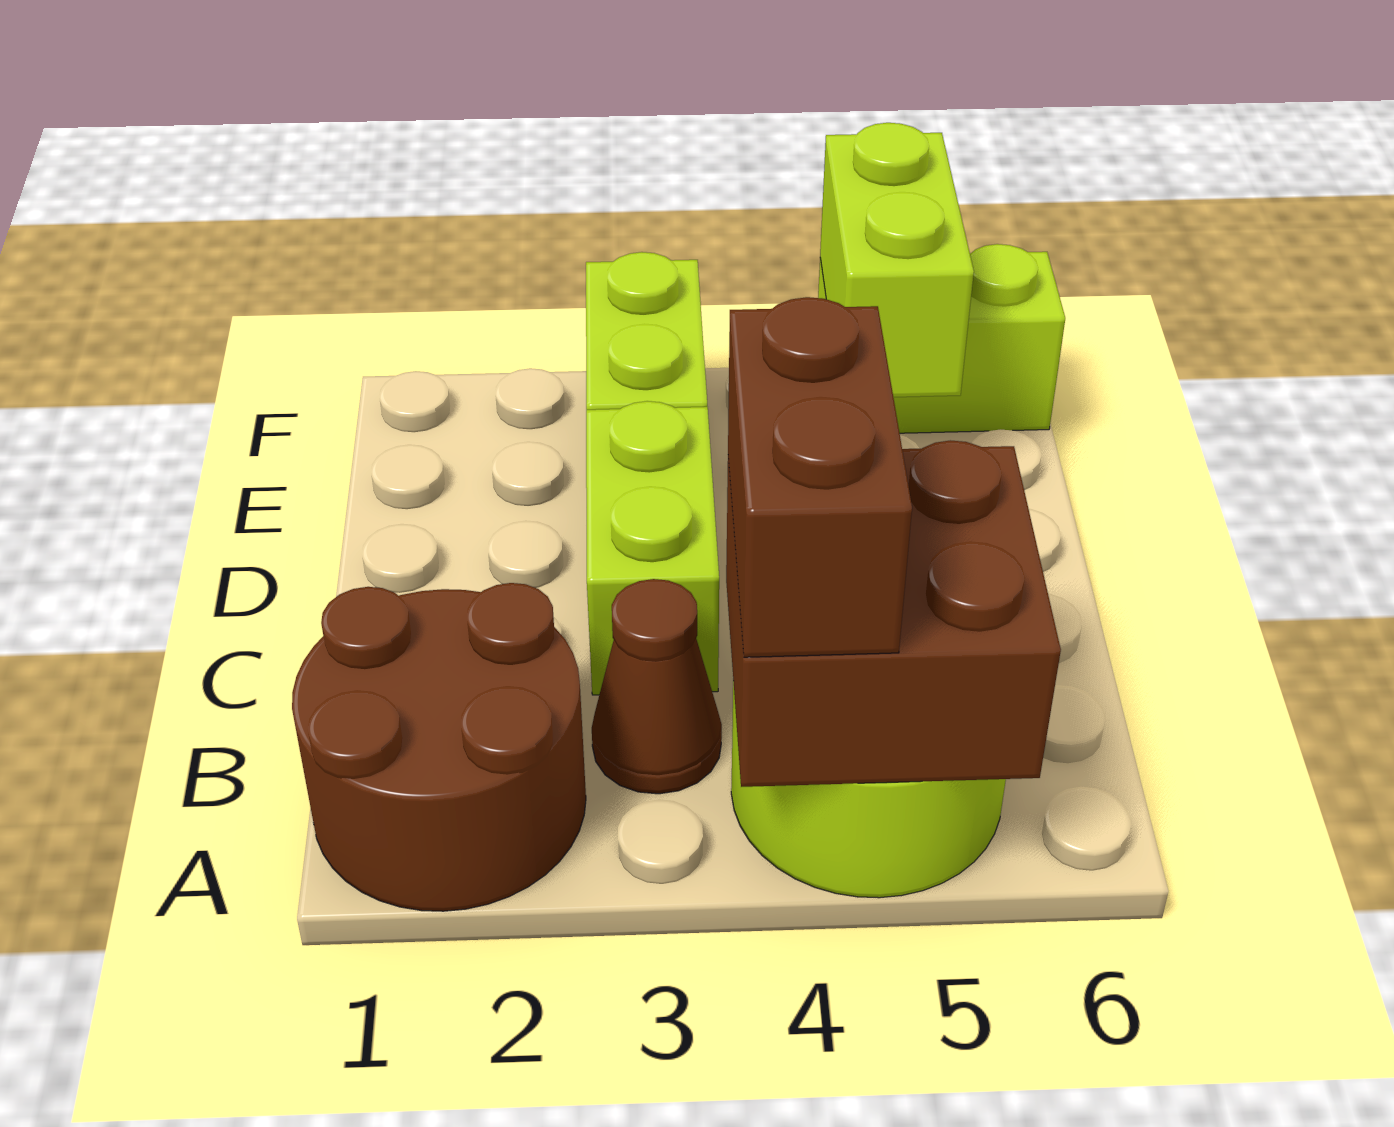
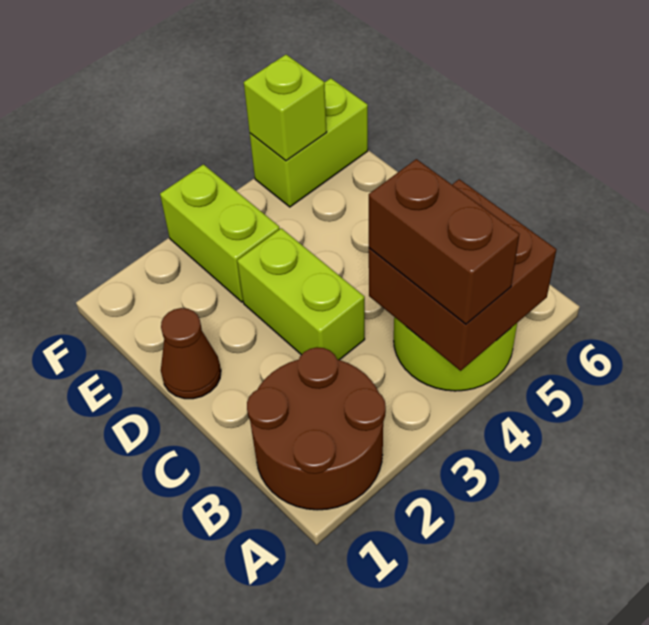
brown cone B3 level 1 -> brown cone D1 level 1
lime brick E5:F5 level 2 -> lime brick F5 level 2

